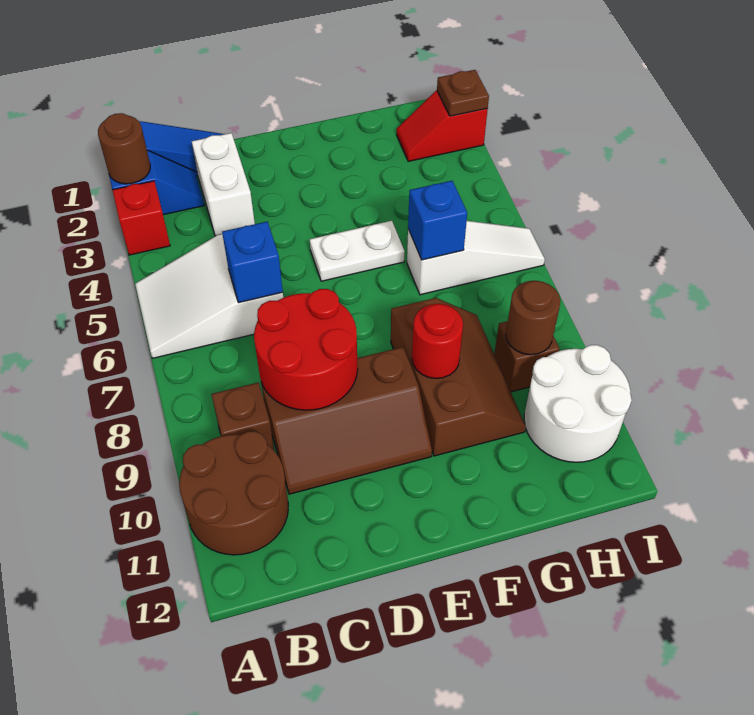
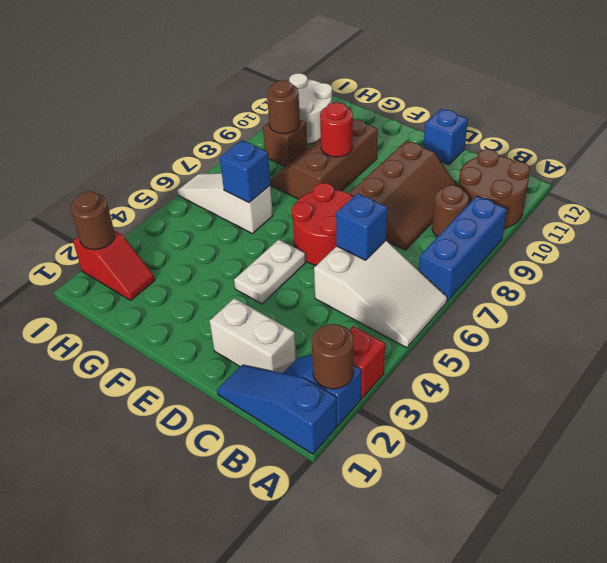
none -> blue brick A7:A9 level 1
brown brick B9 level 1 -> brown round brick B9 level 1
white brick C2:C3 level 1 -> white brick C2:D2 level 1
red round brick C8:D9 level 2 -> red round brick D6:E7 level 1
brown slope C9:E10 level 1 top 9 -> brown slope C8:D10 level 1 top D
none -> blue brick D12 level 1
white plate E5:F5 level 1 -> white plate E4:E5 level 1
brown plate I2 level 2 -> brown round brick I2 level 2

